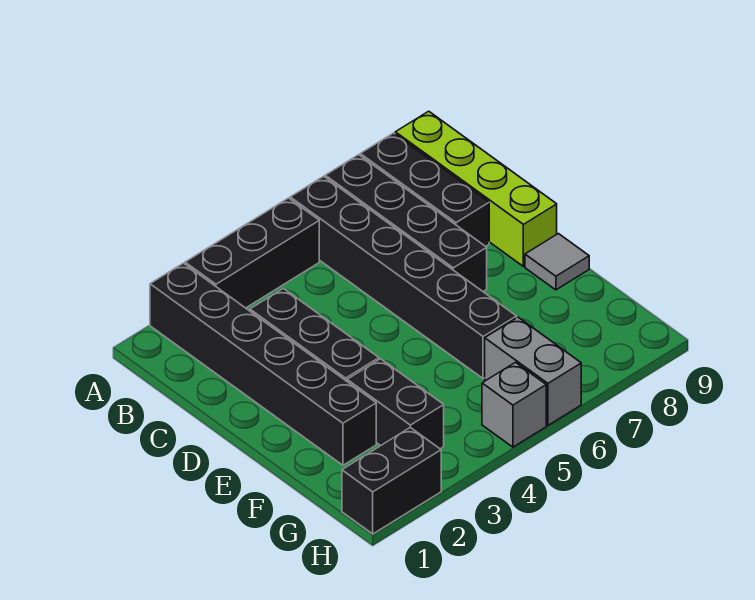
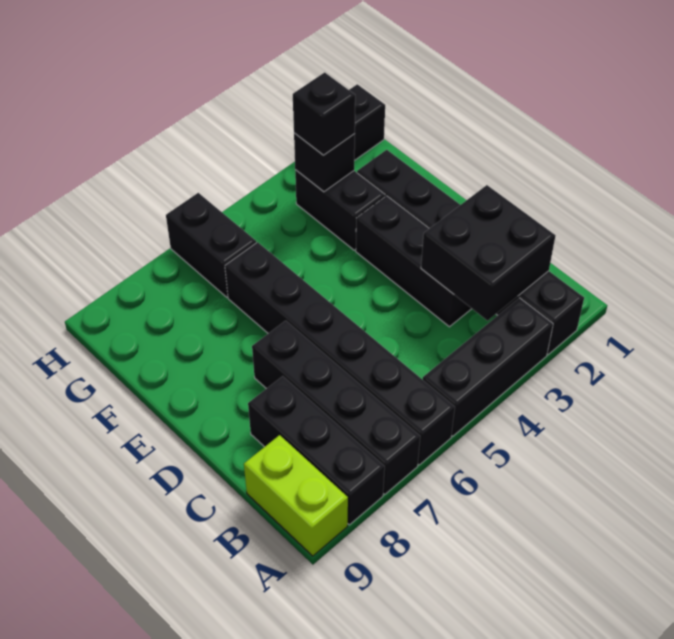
lime brick A9:D9 level 1 -> lime brick A9:B9 level 1
none -> black brick B2:C3 level 2
grey tile E9 level 1 -> none
none -> black brick G3 level 2
none -> black brick G3 level 3
grey brick G6:H6 level 1 -> black brick G6:H6 level 1
grey brick H5 level 1 -> none

